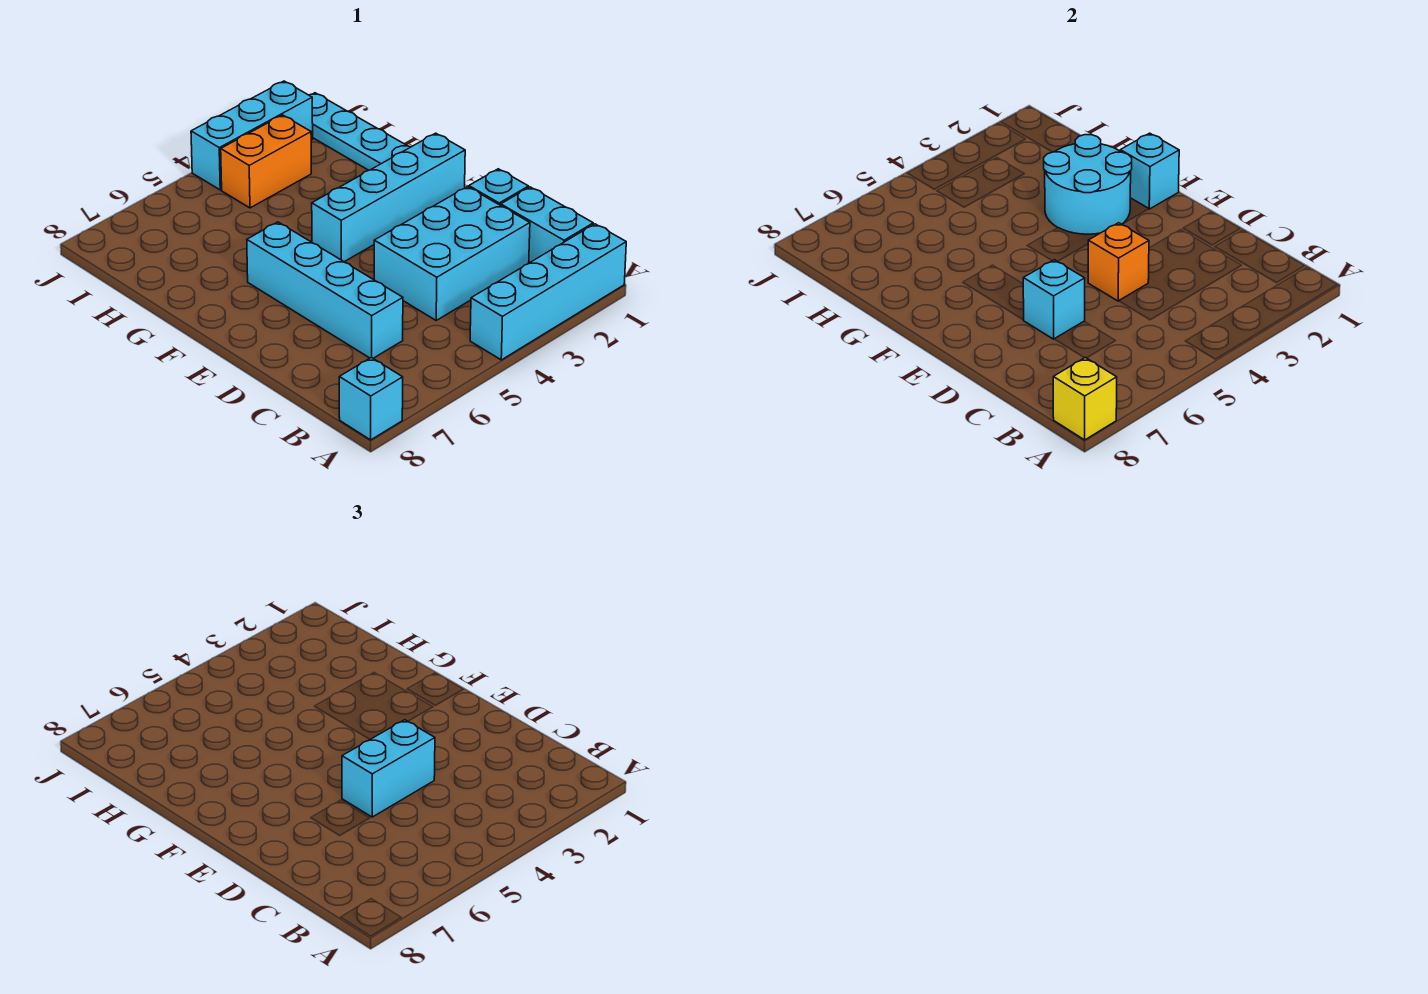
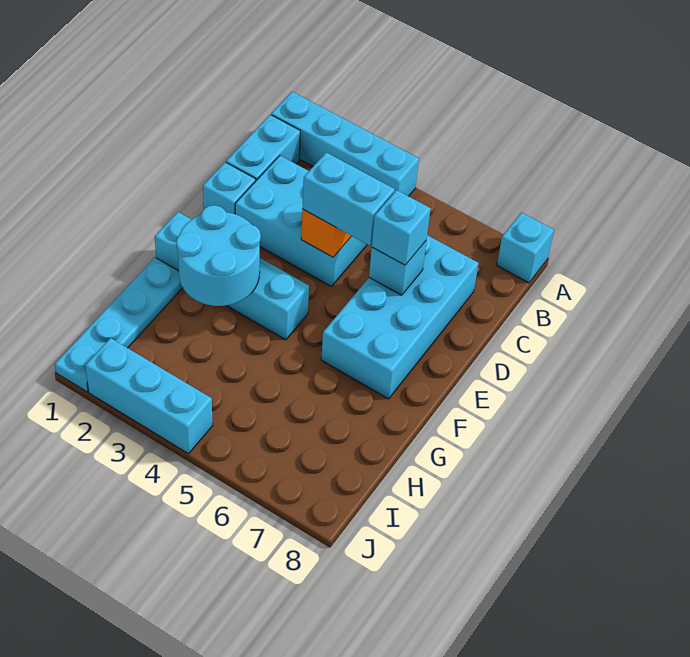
yellow brick A8 level 2 -> none
cyan brick C6:F6 level 1 -> cyan brick C6:F7 level 1
cyan brick F1 level 2 -> cyan brick D6 level 3
orange brick I3:I4 level 1 -> none

